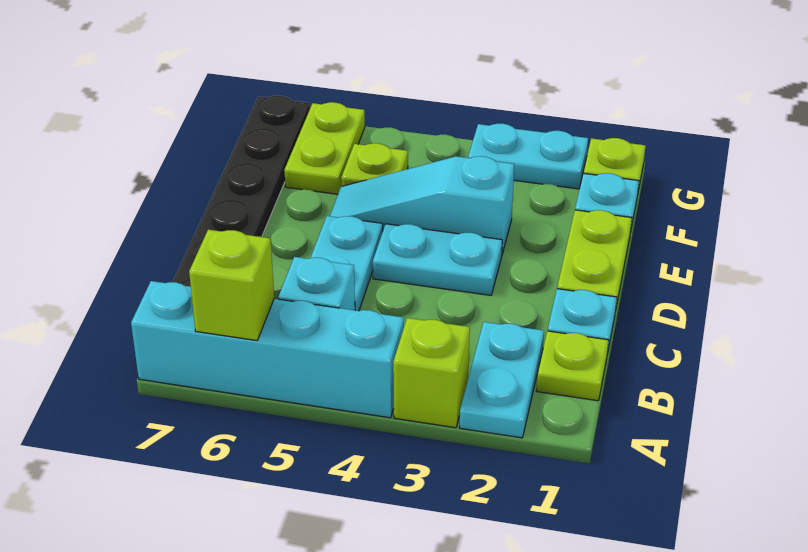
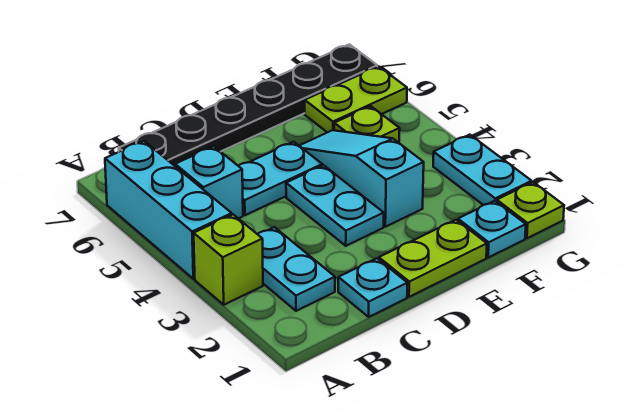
cyan plate A2:B2 level 1 -> cyan plate B2:B3 level 1
cyan brick A4:A7 level 1 -> cyan brick A4:A6 level 1
lime brick A6 level 2 -> none
lime plate B1 level 1 -> none

